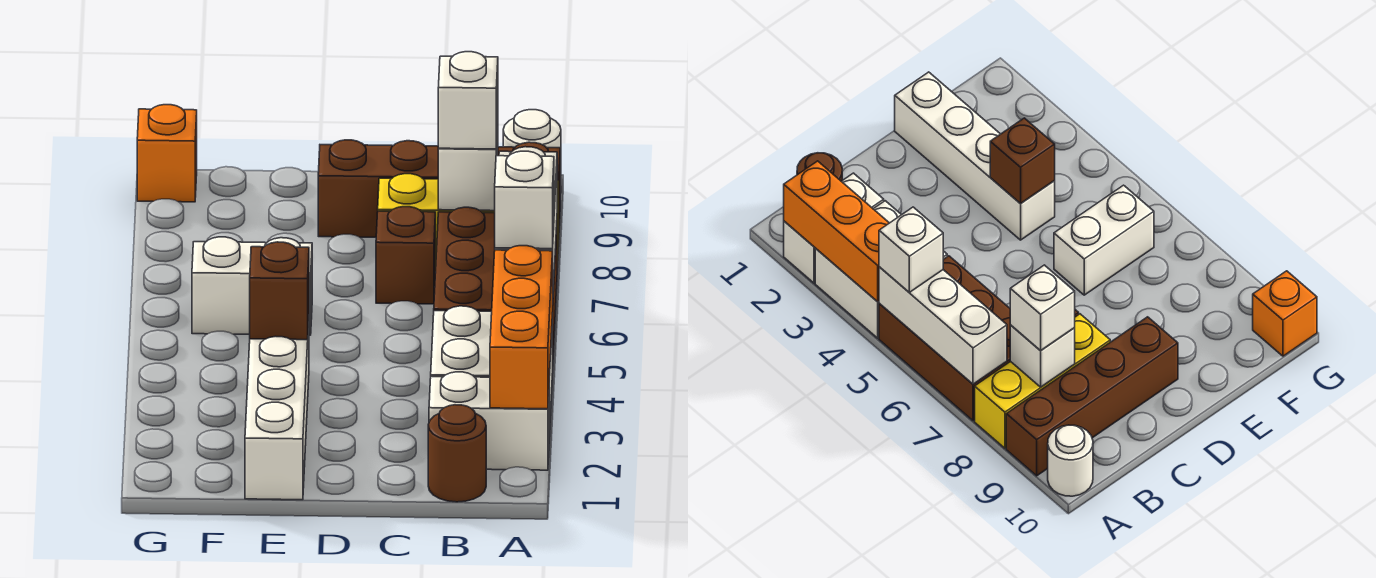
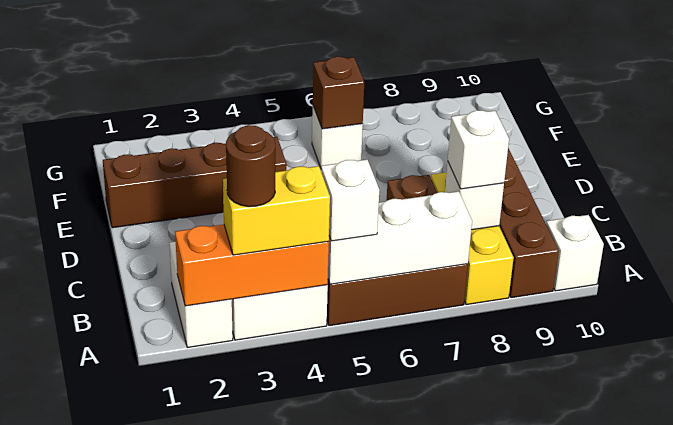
none -> yellow brick A3:A4 level 3
white round brick A10 level 1 -> white brick A10 level 1
brown round brick B1 level 1 -> brown round brick A3 level 4
white brick E1:E4 level 1 -> brown brick E1:E4 level 1
brown brick E4 level 2 -> brown brick F6 level 2
white brick E6:F6 level 1 -> white brick F6 level 1
orange brick G10 level 1 -> none

